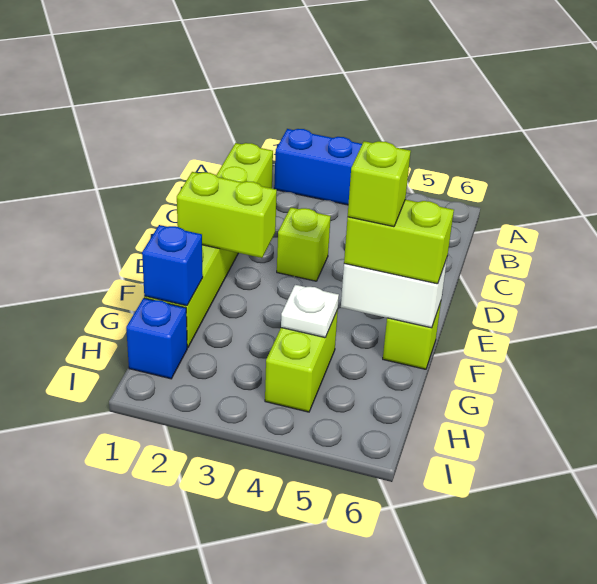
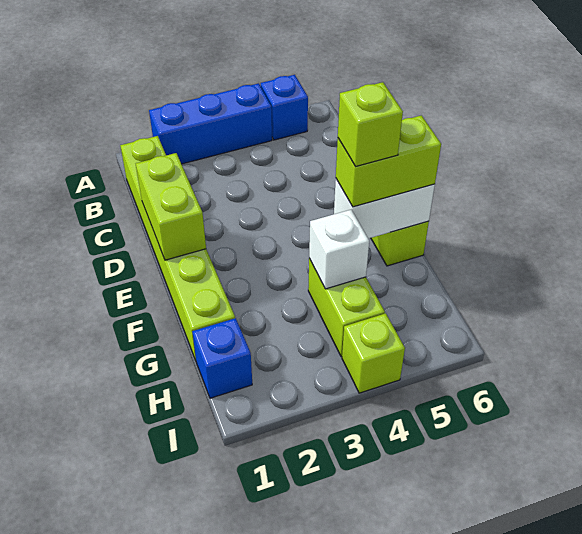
lime brick D3 level 1 -> lime brick I4 level 1
lime brick E1:E2 level 2 -> lime brick D1:E1 level 2
blue brick G1 level 2 -> blue brick A5 level 1
white plate G4 level 2 -> white brick G4 level 2

